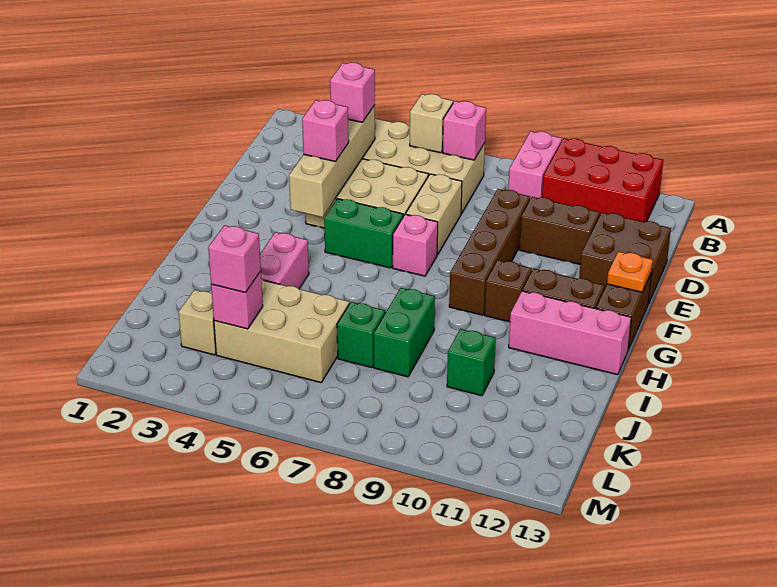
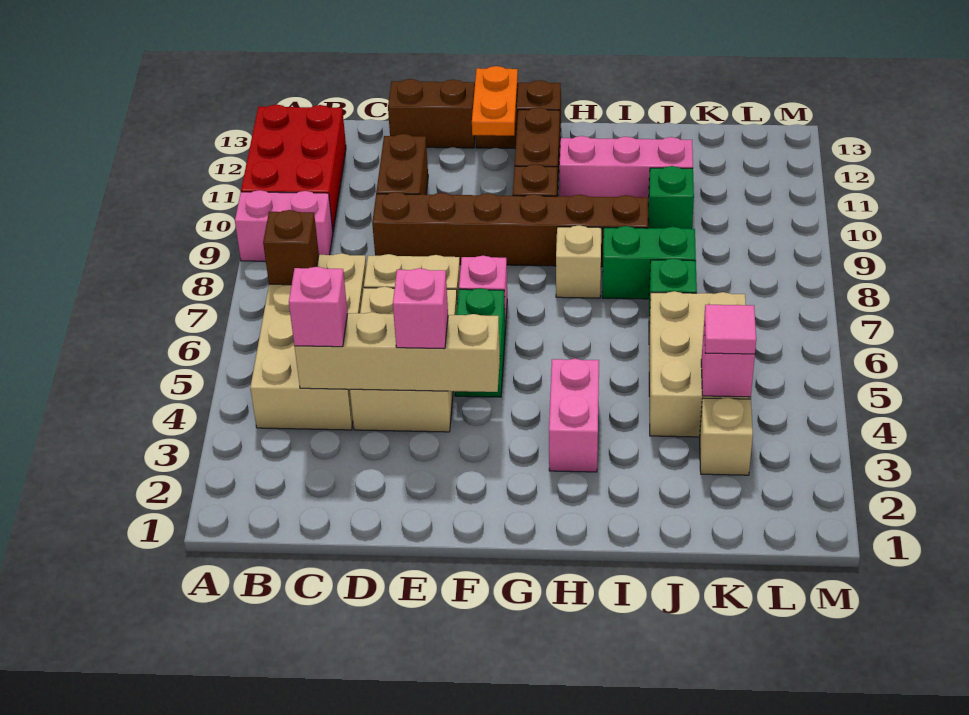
tan brick B6 level 2 -> tan brick H8 level 1
pink brick B7 level 2 -> brown brick B7 level 2
brown brick D9:G9 level 1 -> brown brick D9:I9 level 1
brown brick D12:E13 level 1 -> brown brick D13:E13 level 1
orange plate F13 level 2 -> orange plate F12:F13 level 2
pink brick H4:I4 level 1 -> pink brick H3:H4 level 1
pink brick H11:H13 level 1 -> pink brick H11:J11 level 1
pink brick K4 level 3 -> pink tile K4 level 3

